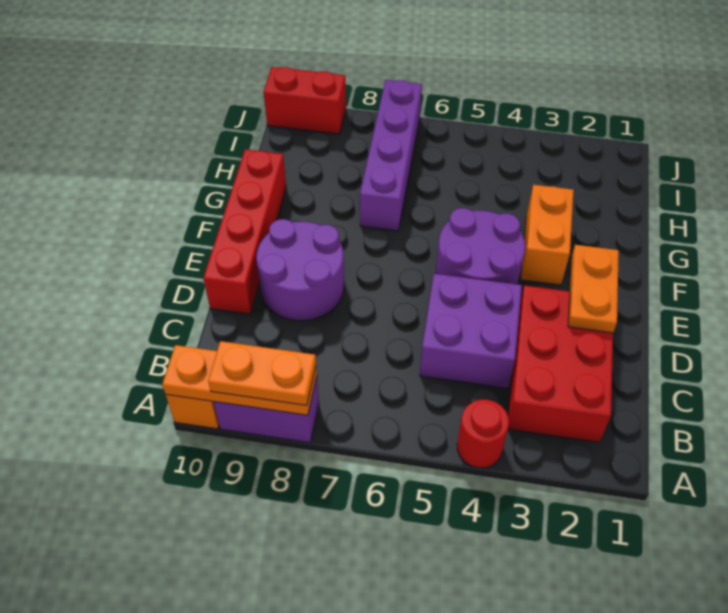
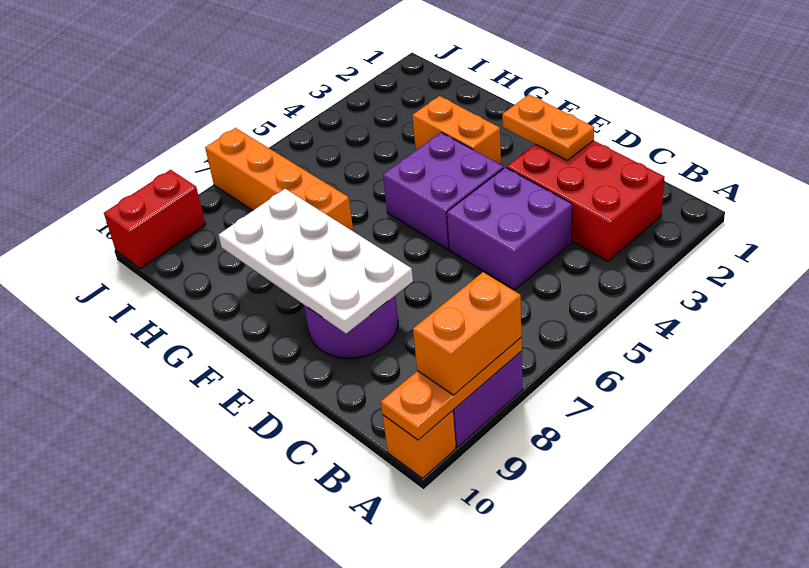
red round brick A4 level 1 -> none
orange plate A8:A9 level 3 -> orange brick A8:A9 level 3
none -> white plate D8:G9 level 2
red brick D10:G10 level 1 -> none
purple round brick E4:F5 level 1 -> purple brick E4:F5 level 1
purple brick G7:J7 level 1 -> orange brick G7:J7 level 1

